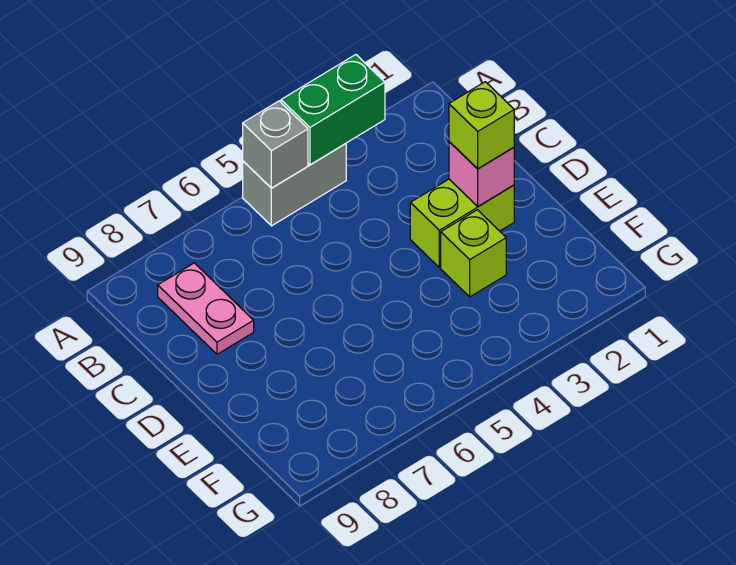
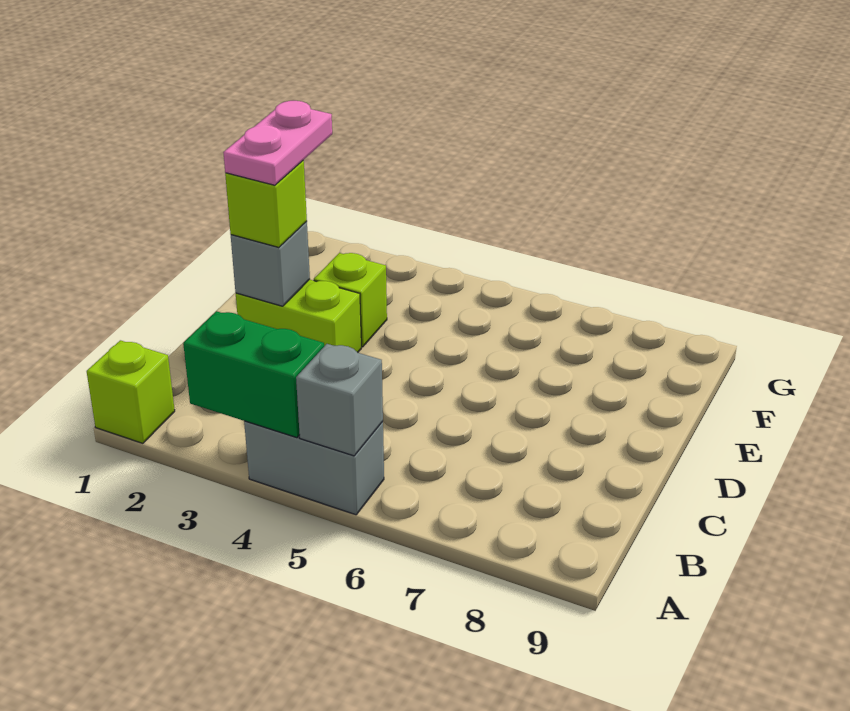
none -> lime brick A1 level 1
pink plate B8:C8 level 1 -> pink plate D2:E2 level 4
pink brick D2 level 2 -> grey brick D2 level 2

